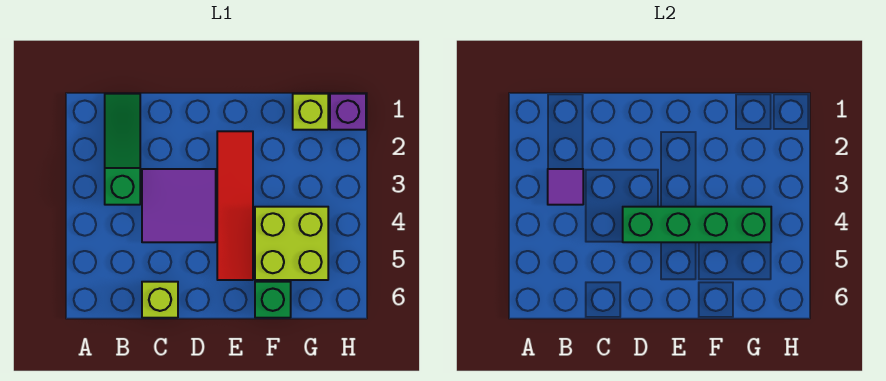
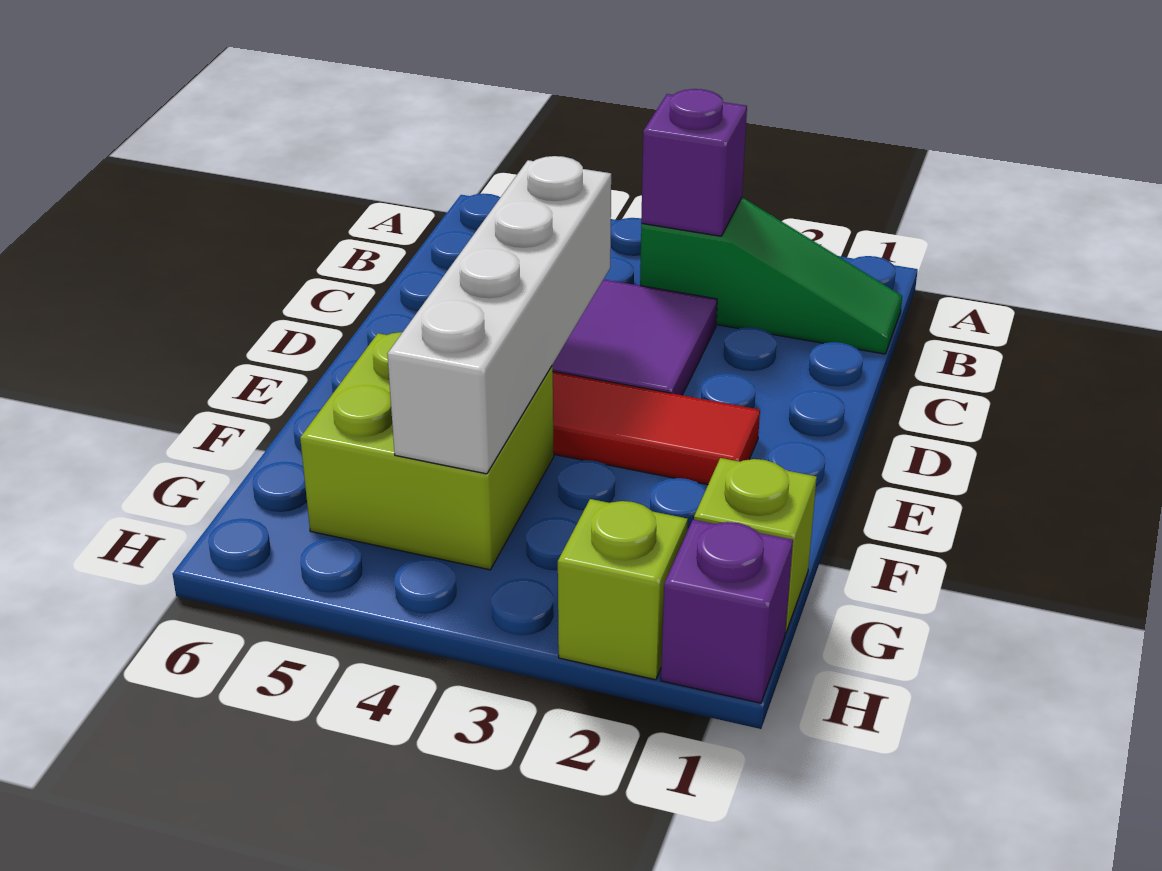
purple tile B3 level 2 -> purple brick B3 level 2
lime brick C6 level 1 -> lime brick H2 level 1
green brick D4:G4 level 2 -> white brick D4:G4 level 2
green brick F6 level 1 -> none

